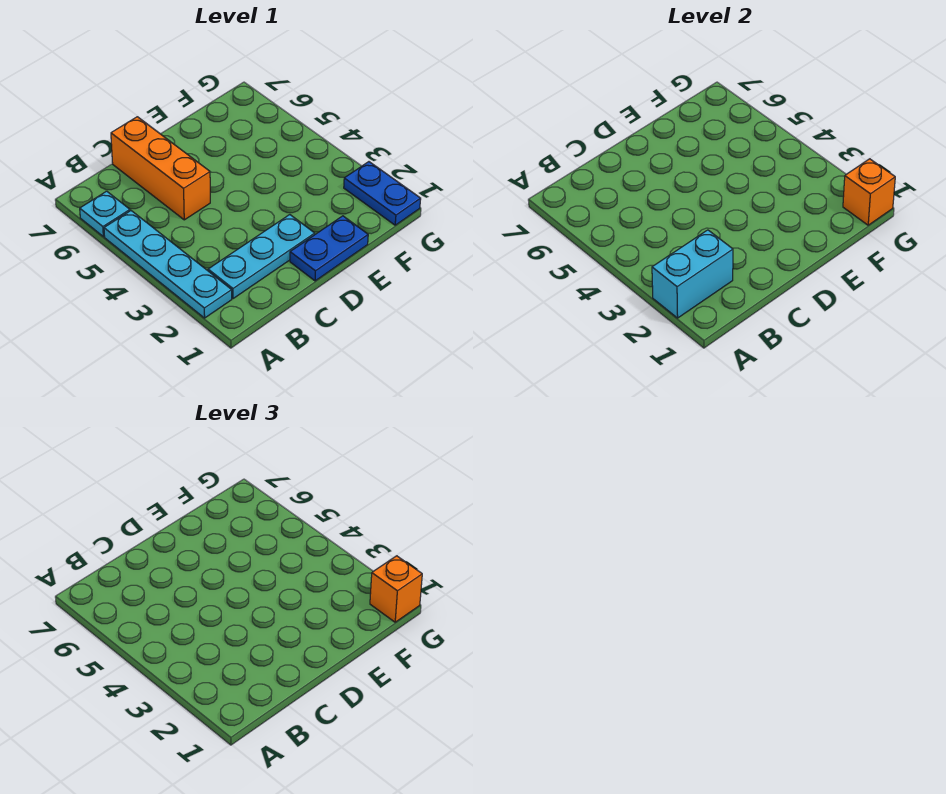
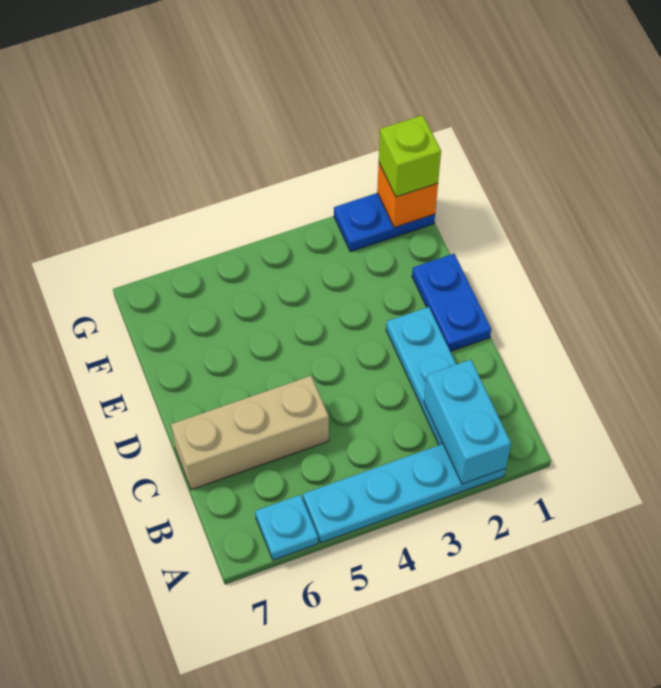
orange brick C5:C7 level 1 -> tan brick C5:C7 level 1
orange brick G1 level 3 -> lime brick G1 level 3

